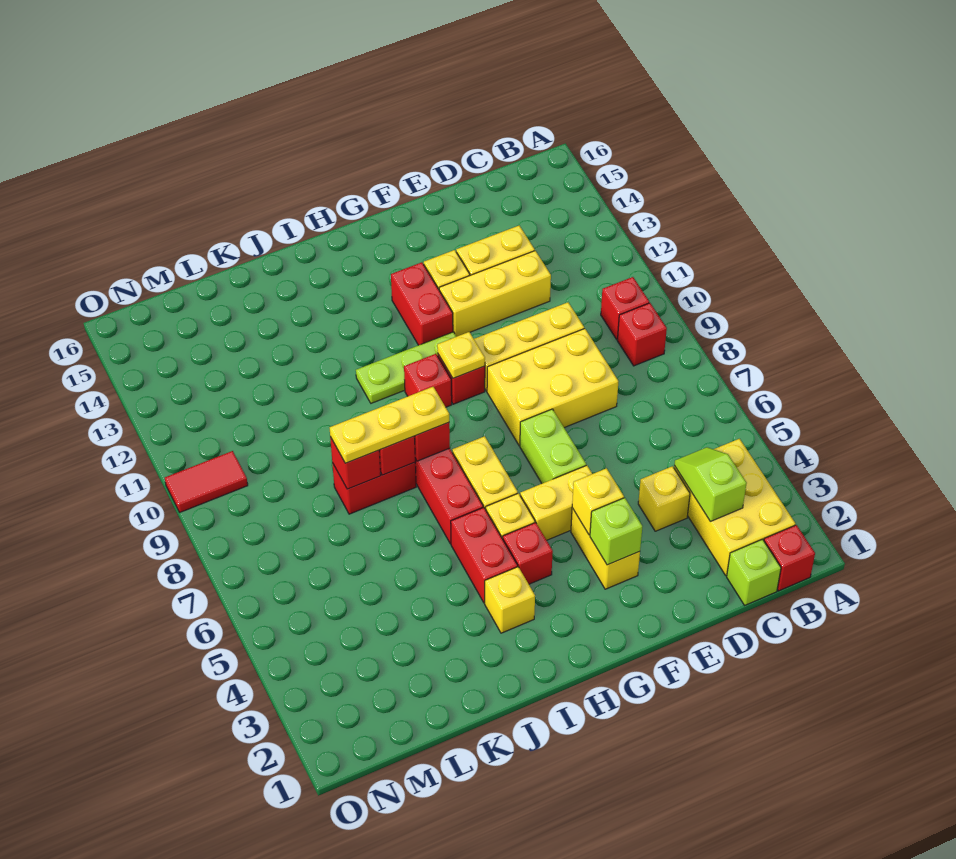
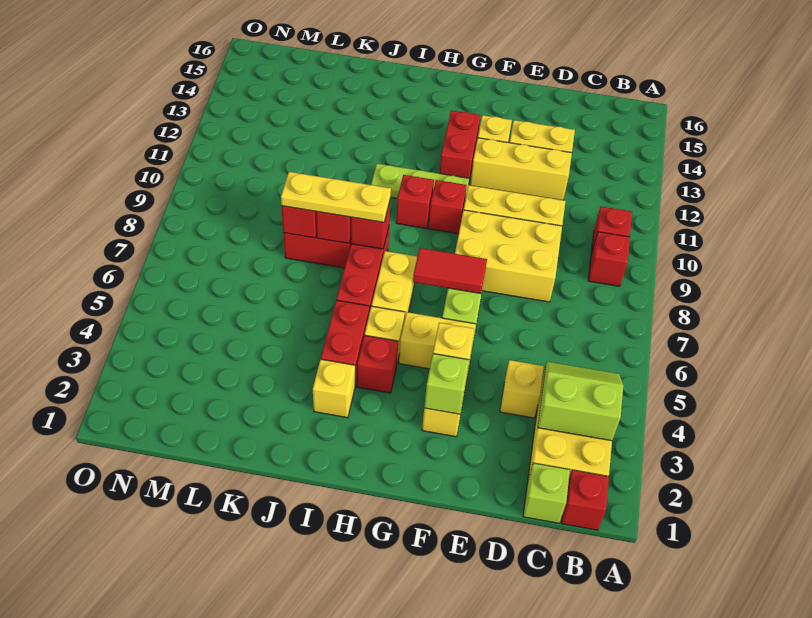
lime slope C3:C4 level 2 top 3 -> lime slope B3:C4 level 2 top 3
yellow plate G10 level 2 -> none
red tile N10:O10 level 1 -> red tile F7:G7 level 2

